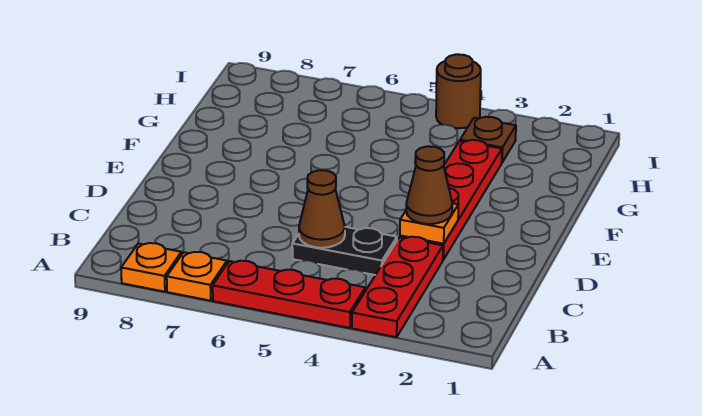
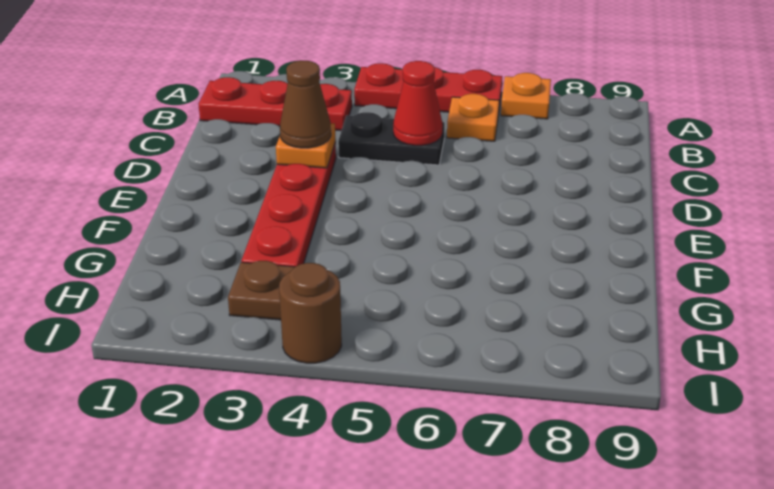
red plate A3:C3 level 1 -> red plate B1:B3 level 1
orange plate A8 level 1 -> orange plate B6 level 1
brown cone C5 level 2 -> red cone C5 level 2

